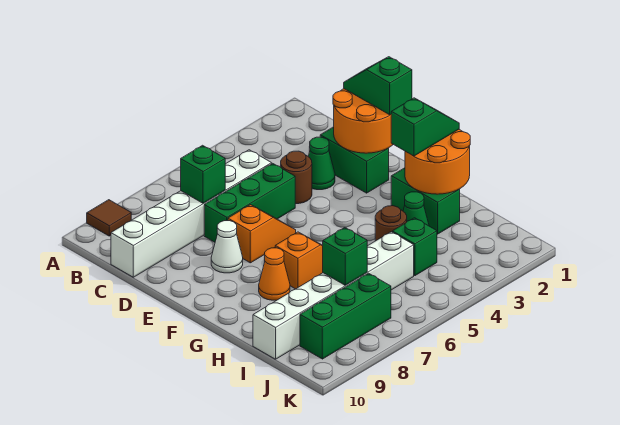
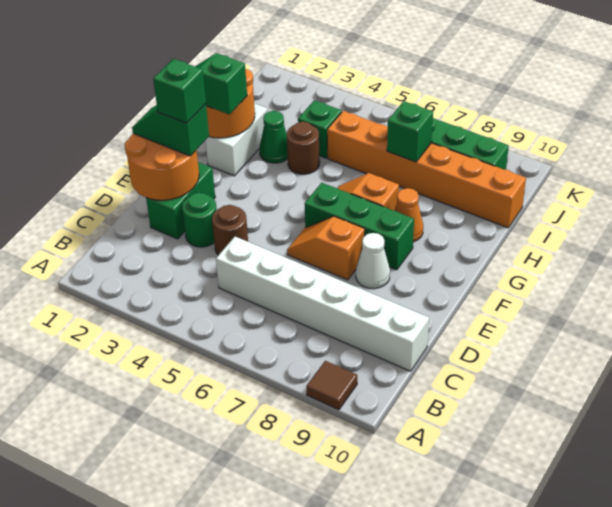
green brick C7 level 2 -> green brick E2 level 4
green slope D1:E1 level 3 top E -> green slope E1:E2 level 3 top 2
green cone D3 level 1 -> green round brick D3 level 1
green brick D5:D7 level 1 -> green brick F6:F8 level 1
green brick G2:H2 level 1 -> white brick G2:H2 level 1
white brick I5:I10 level 1 -> orange brick I5:I10 level 1

